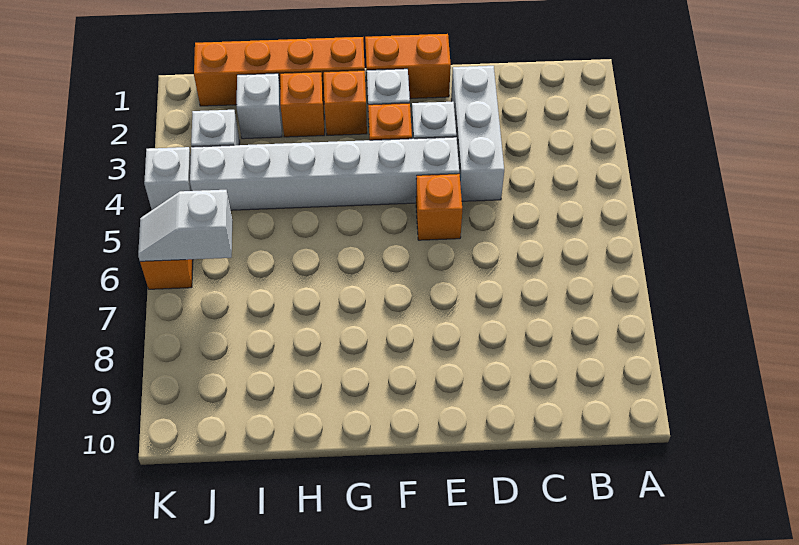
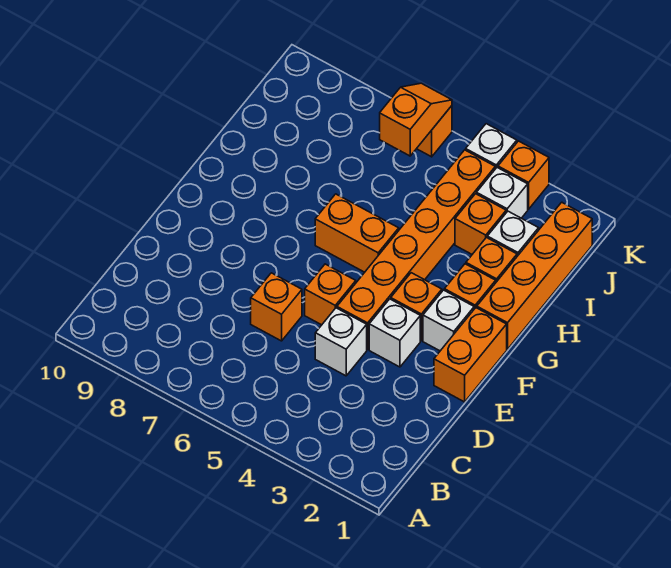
white brick D2:D4 level 1 -> white brick D4 level 1
none -> orange brick D6 level 1
white brick E4:J4 level 1 -> orange brick E4:J4 level 1
none -> orange brick G5:G6 level 1
none -> orange brick I3 level 1
white slope J6:K6 level 2 top J -> orange slope J6:K6 level 2 top J
none -> orange brick K3 level 1

